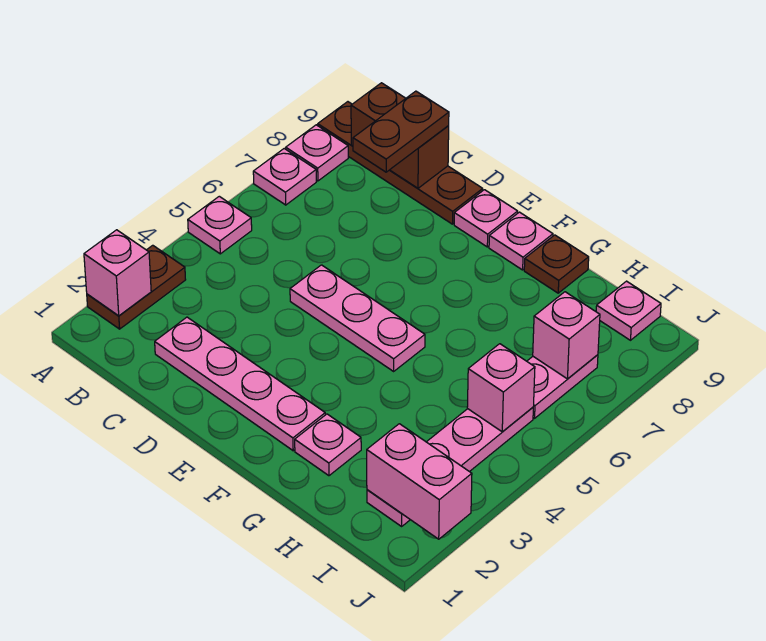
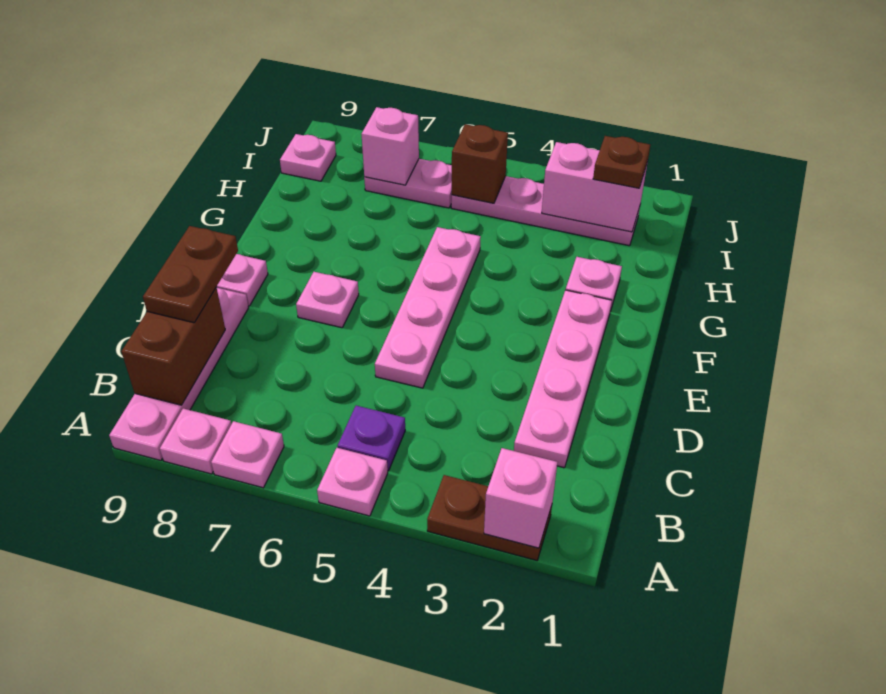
brown plate A9:D9 level 1 -> pink plate A9:D9 level 1
none -> purple plate B5 level 1
brown plate C8:C9 level 3 -> brown plate C9:D9 level 3
pink plate D5:F5 level 1 -> pink plate D5:G5 level 1
pink plate F9 level 1 -> pink plate E7 level 1
brown plate G9 level 1 -> brown plate I2 level 3
pink brick I2:J2 level 2 -> pink brick I2:I3 level 2
pink brick I5 level 2 -> brown brick I5 level 2

